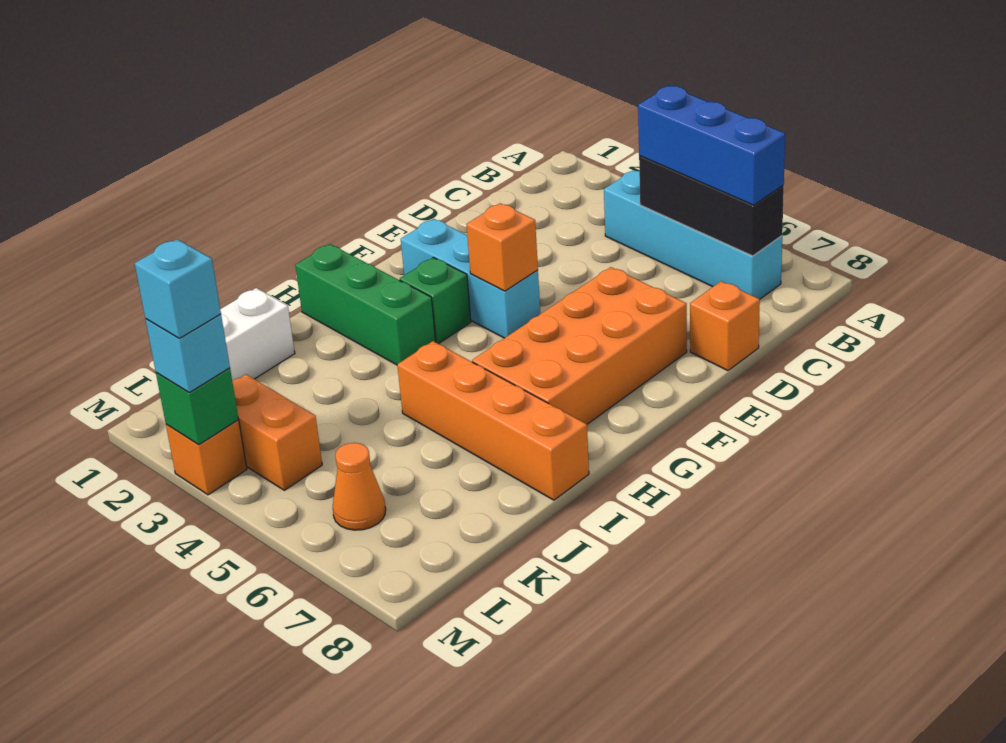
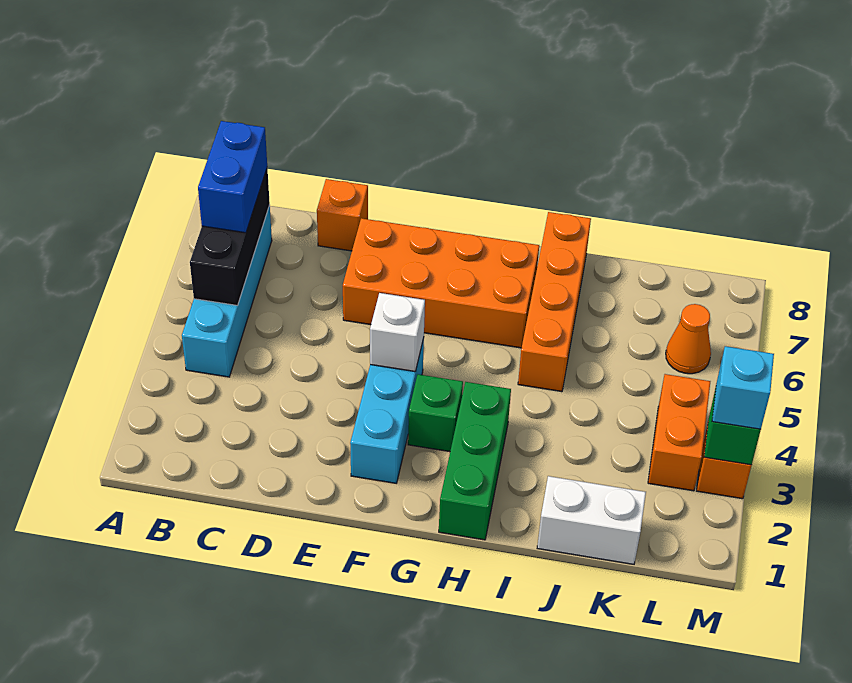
blue brick B5:B7 level 3 -> blue brick B6:B7 level 3
orange brick F4 level 2 -> white brick F4 level 2
cyan brick M3 level 4 -> none

